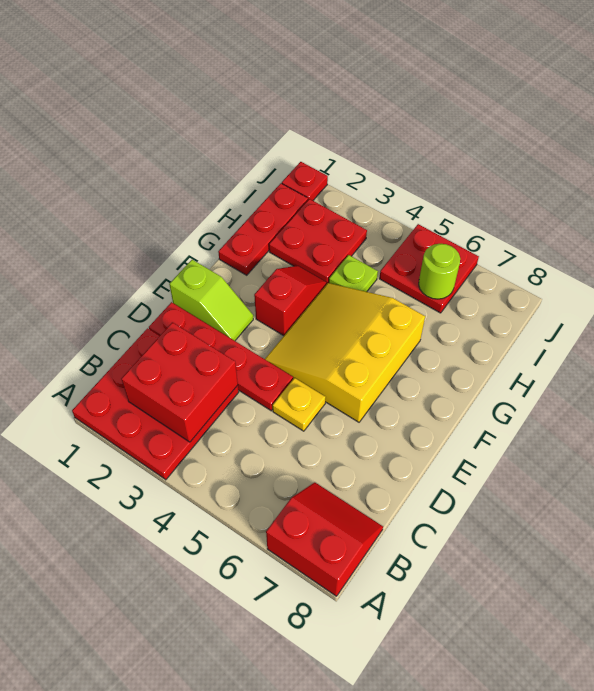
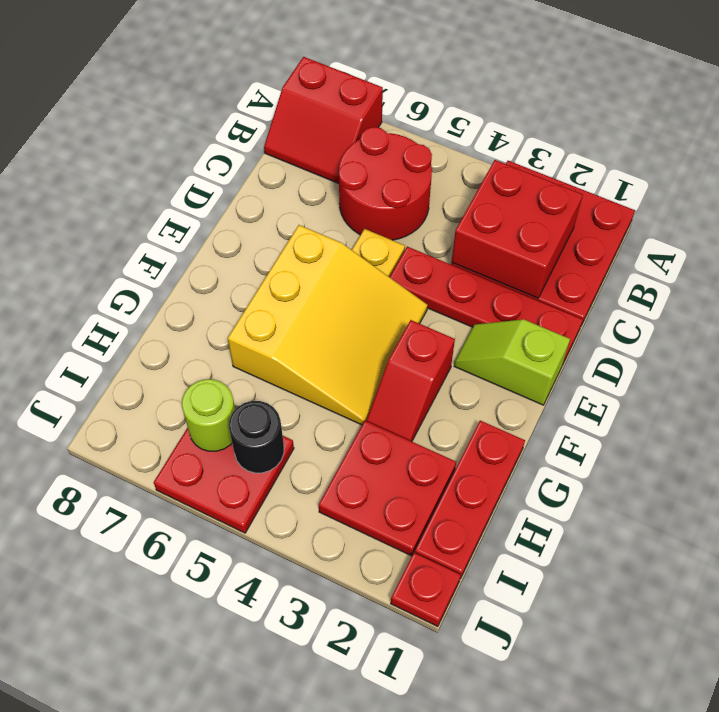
none -> red round brick B5:C6 level 1
lime plate H4 level 1 -> none
none -> black round brick I5 level 2

